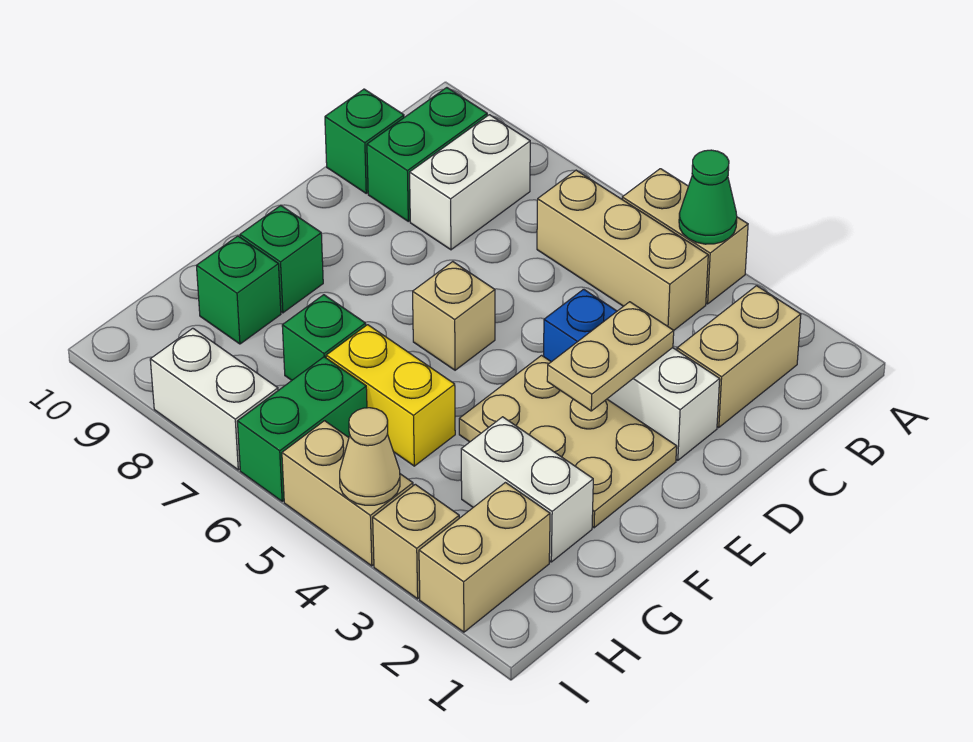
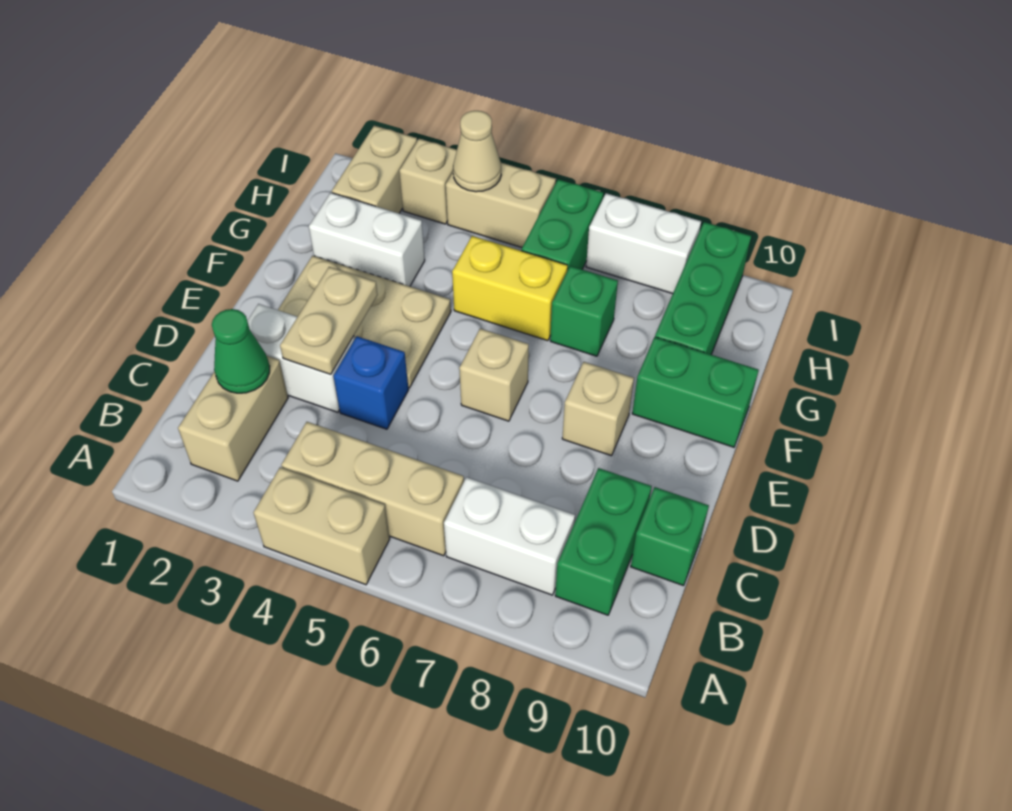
green cone A4 level 2 -> green cone C2 level 2
white brick B8:C8 level 1 -> white brick B7:B8 level 1
none -> tan brick E8 level 1
green brick F9 level 1 -> green brick F9:F10 level 1
green brick G9 level 1 -> green brick G9:I9 level 1

